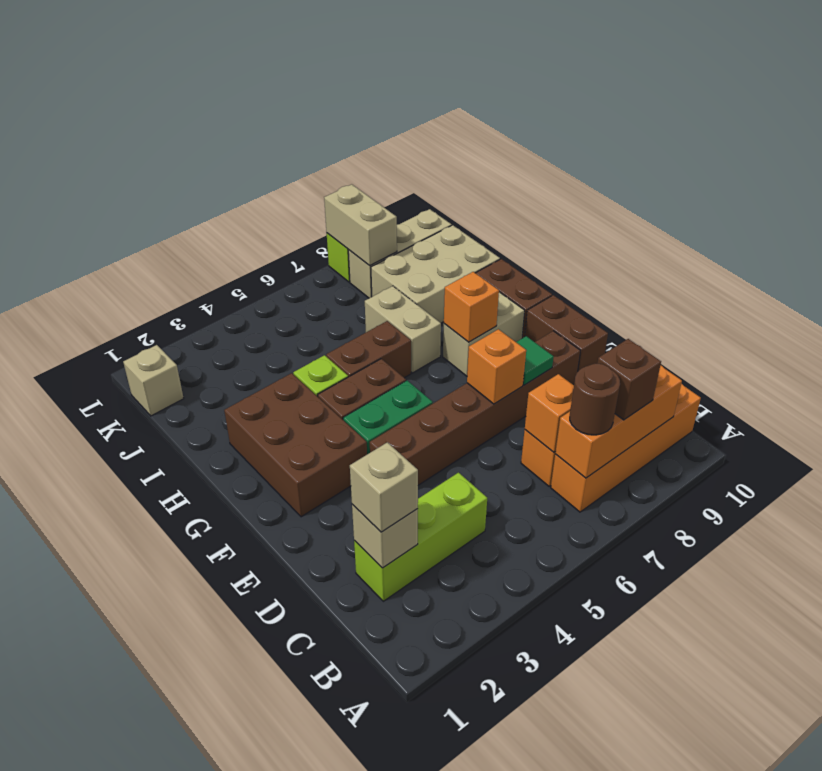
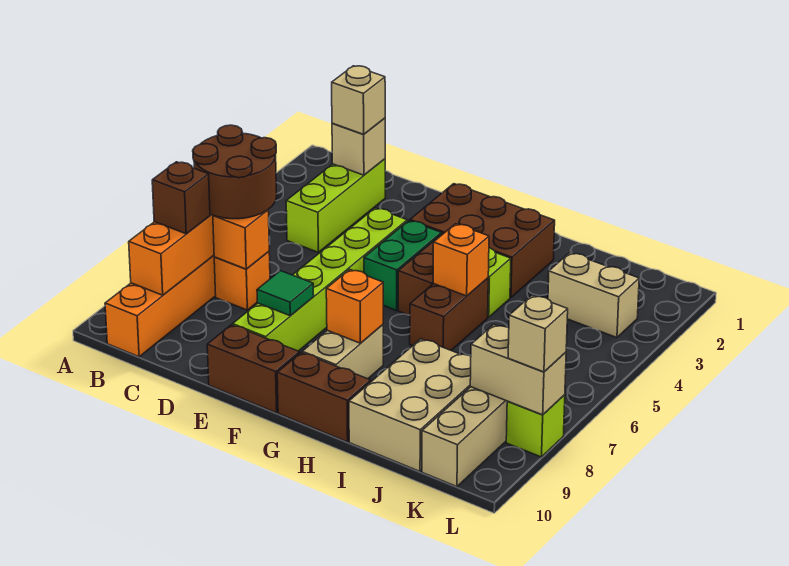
brown round brick B7 level 3 -> brown round brick B6:C7 level 3
brown brick E4:E9 level 1 -> lime brick E4:E9 level 1
orange brick E7 level 2 -> orange brick H5 level 2
tan brick H7:I7 level 1 -> tan brick J3:K3 level 1
tan brick K1 level 1 -> tan brick L8 level 3

